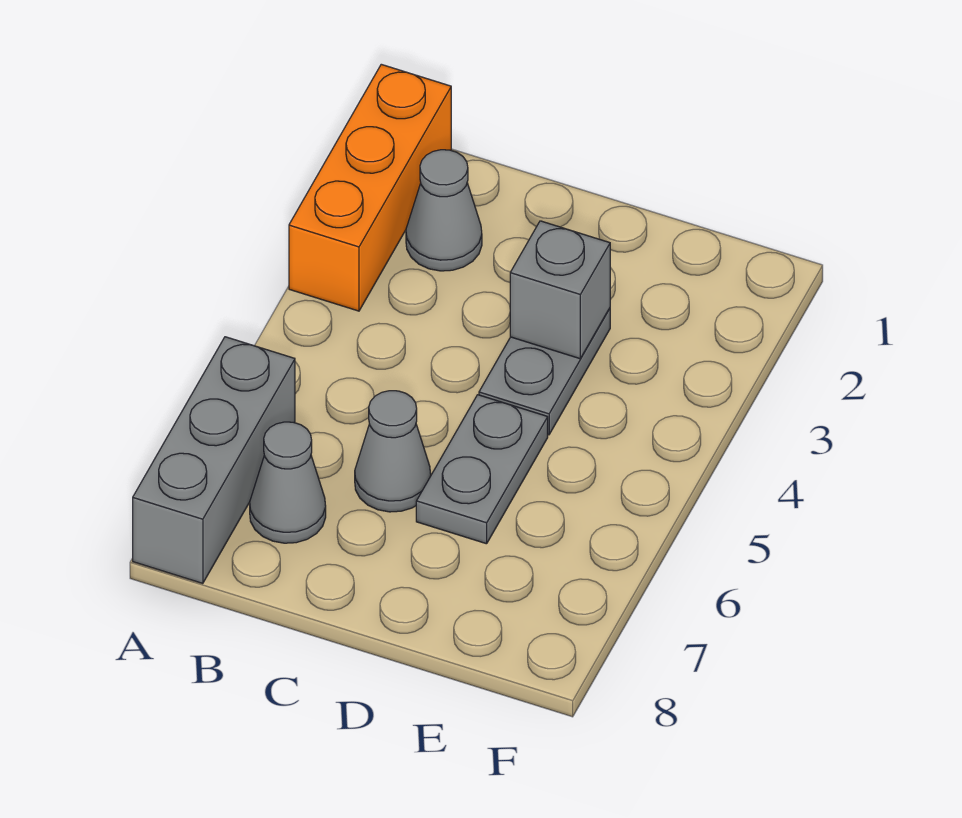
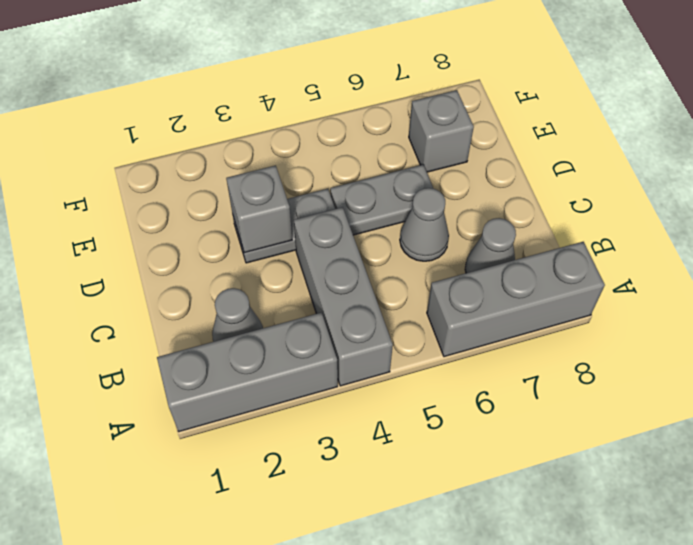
orange brick A1:A3 level 1 -> grey brick A1:A3 level 1
none -> grey brick A4:C4 level 1
none -> grey brick E7 level 1

